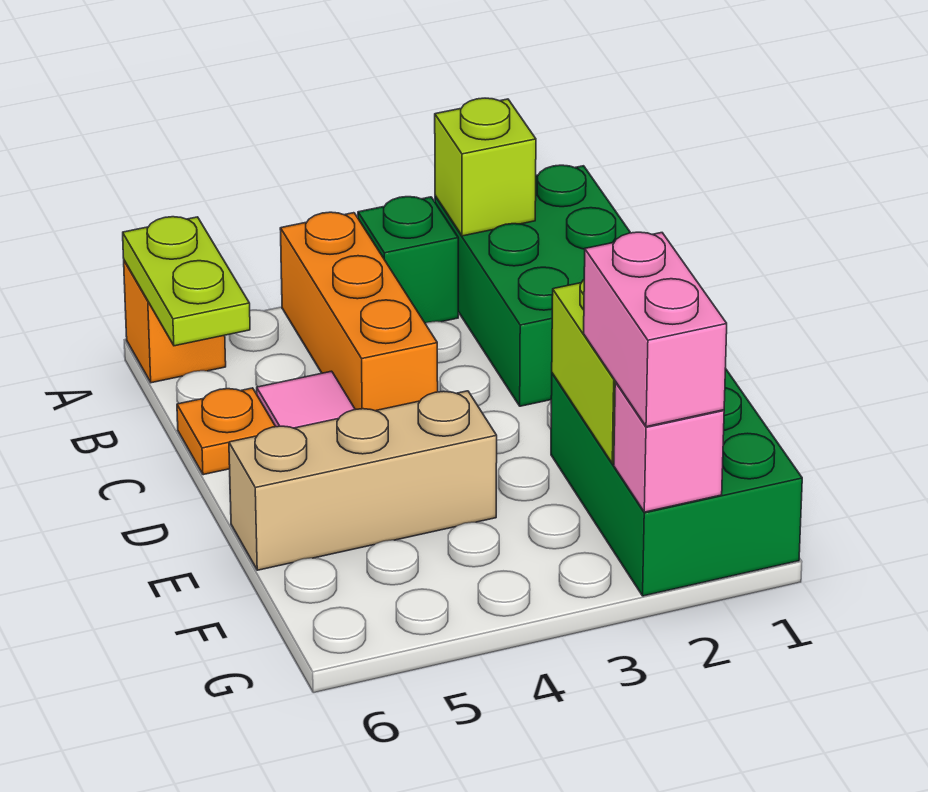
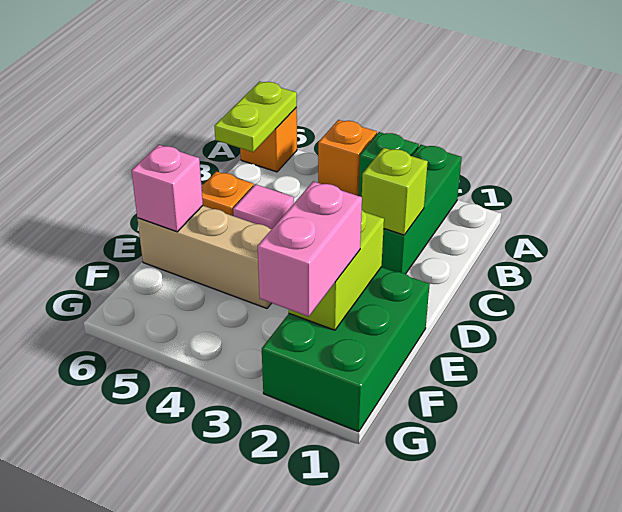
green brick A1:C2 level 1 -> green brick A2:C2 level 1
lime brick A2 level 2 -> lime brick C2 level 2
orange brick A4:C4 level 1 -> orange brick A4 level 1
pink brick G2 level 2 -> pink brick E6 level 2

